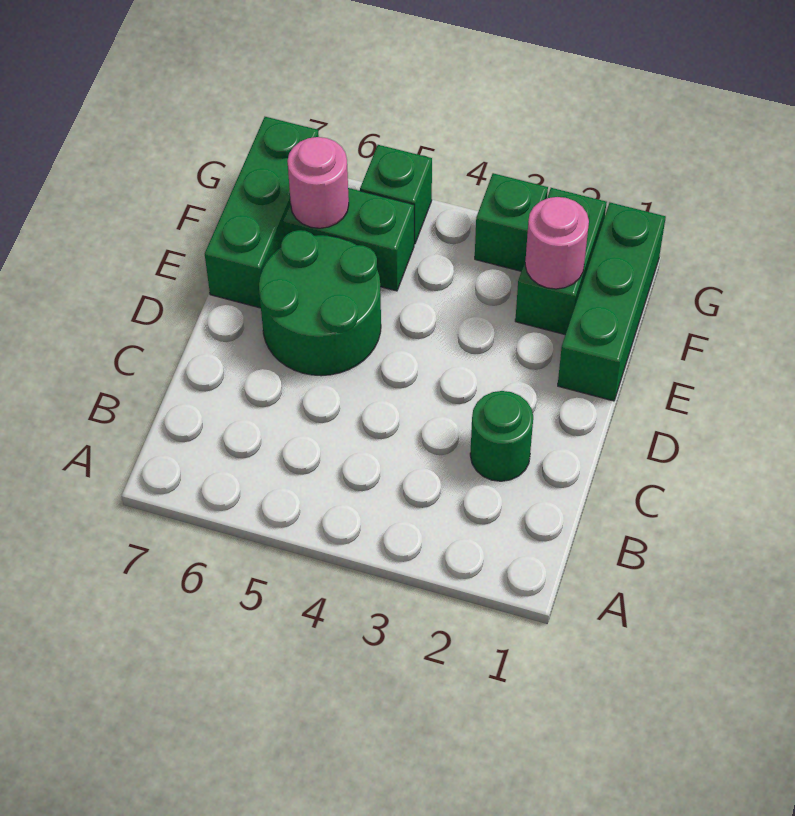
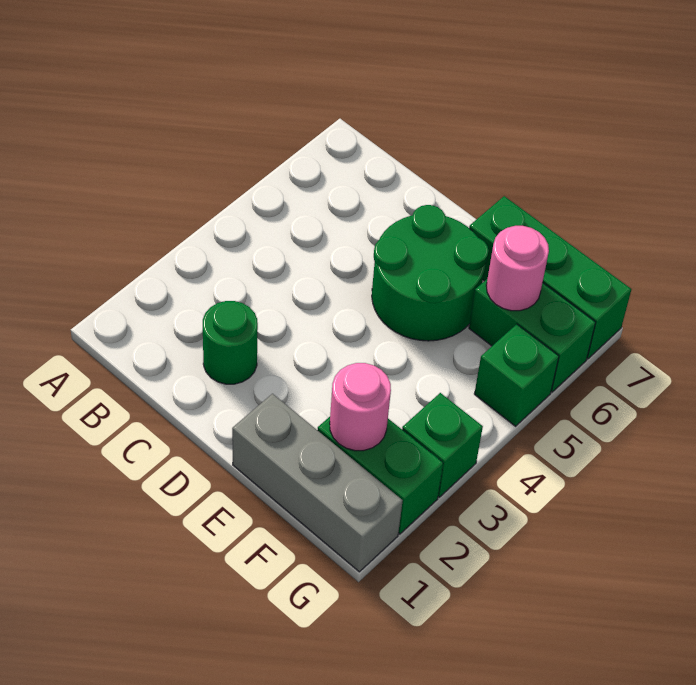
green brick E1:G1 level 1 -> grey brick E1:G1 level 1
green brick F5:F6 level 1 -> green brick F6:G6 level 1

